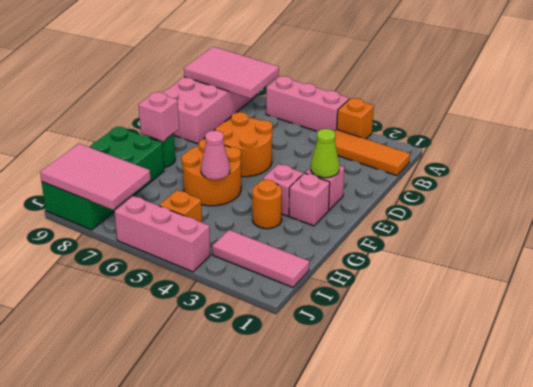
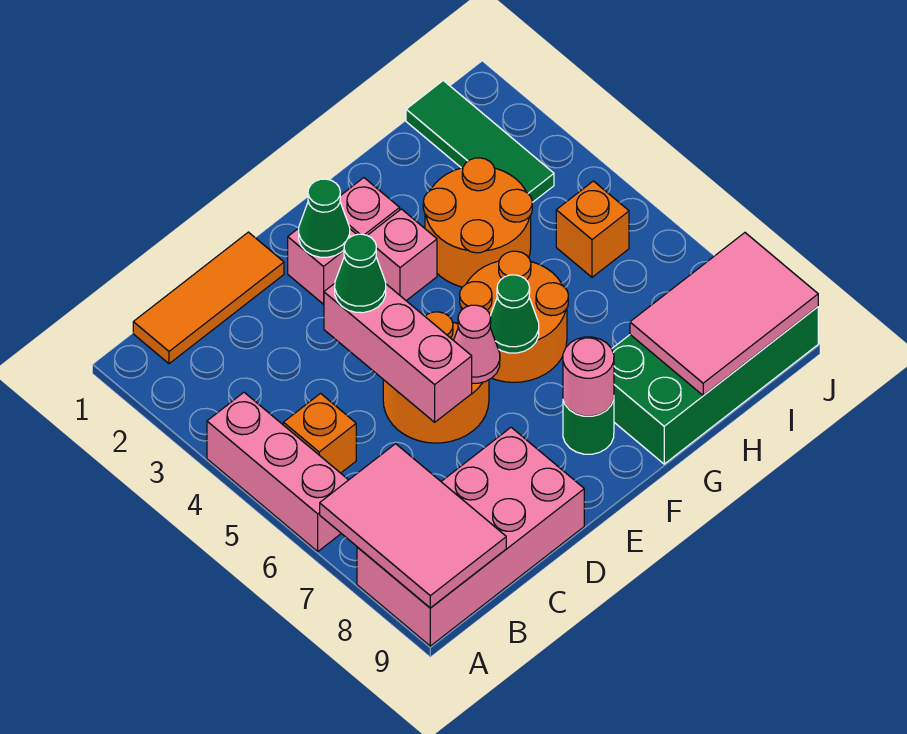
orange brick A3 level 1 -> orange brick B5 level 1
orange tile B1:B3 level 1 -> orange tile B1:D1 level 1
none -> green cone D4 level 3
lime cone E2 level 2 -> green cone E2 level 2
none -> green cone F6 level 2
pink brick F8 level 2 -> pink round brick F8 level 2
orange round brick G3 level 1 -> orange round brick G3:H4 level 1
pink cone G5 level 2 -> pink cone E6 level 2
pink tile I1:I3 level 1 -> green tile I1:I3 level 1
pink tile I7:J9 level 2 -> pink tile H8:J9 level 2
pink brick J4:J6 level 1 -> pink brick D4:D6 level 2

